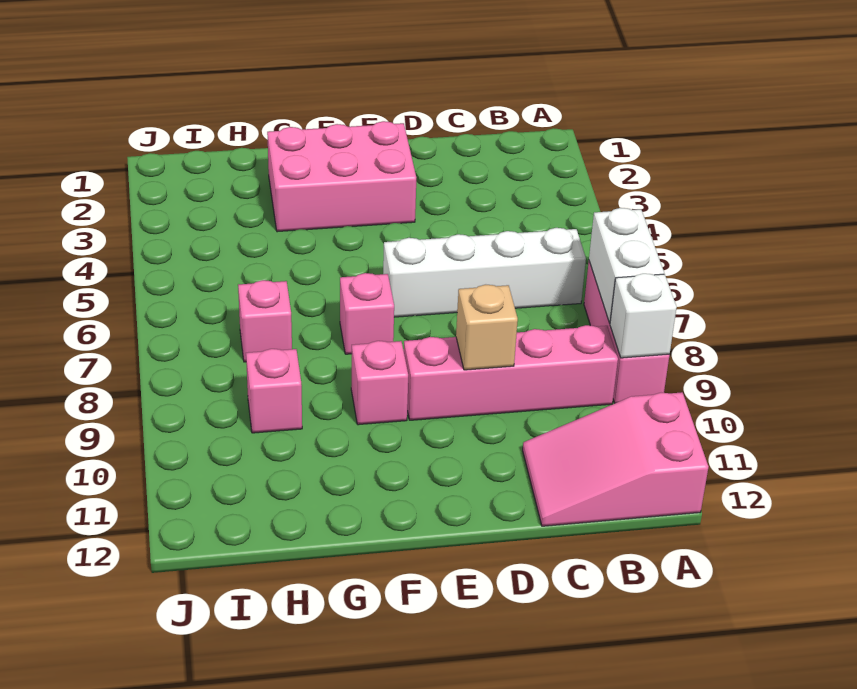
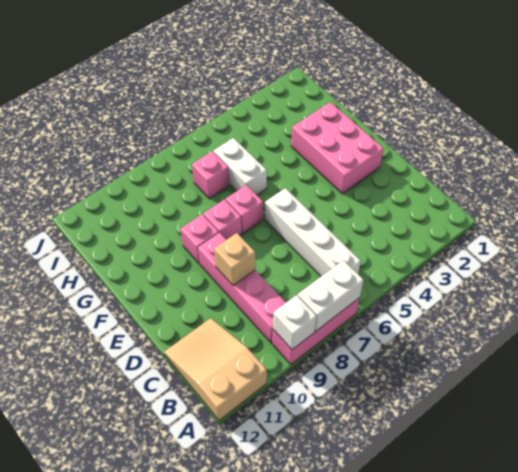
pink slope A11:C12 level 1 top A -> tan slope A11:C12 level 1 top A
none -> white brick G6:H6 level 1
pink brick H9 level 1 -> pink brick F8 level 1

